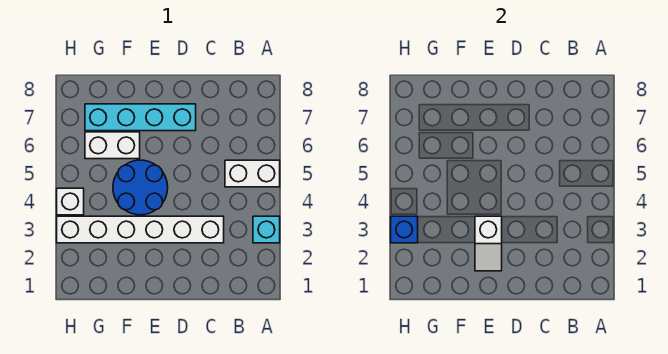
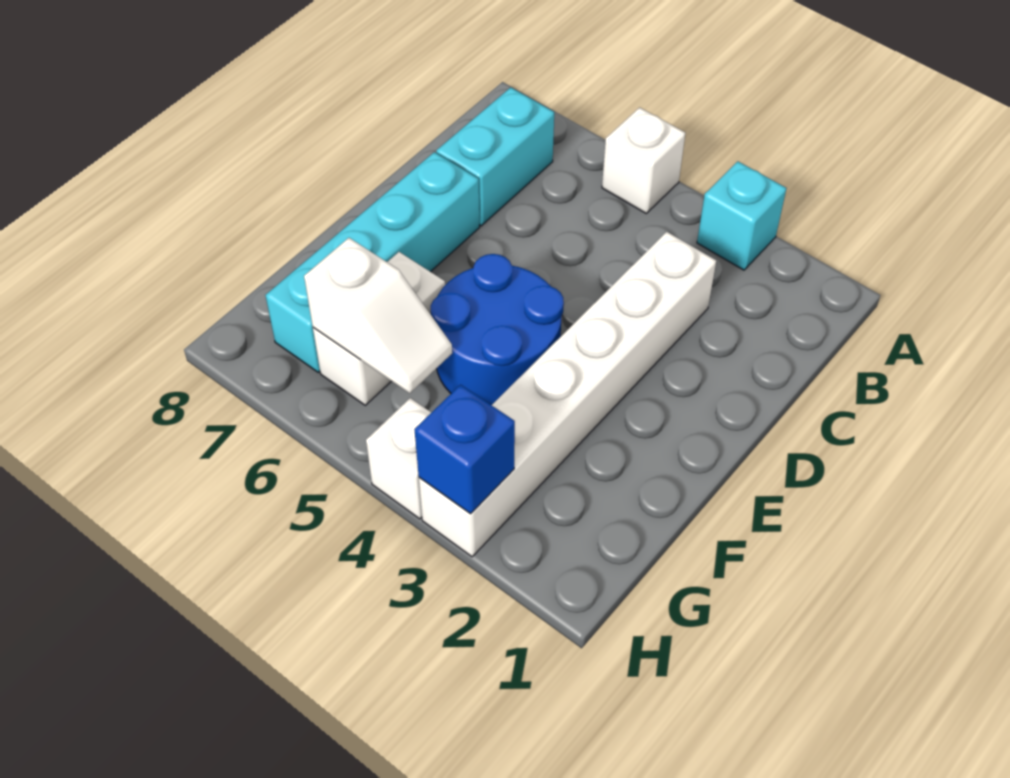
white brick A5:B5 level 1 -> white brick A5 level 1
none -> cyan brick B7:C7 level 1
white slope E2:E3 level 2 top 3 -> white slope G5:G6 level 2 top 6

